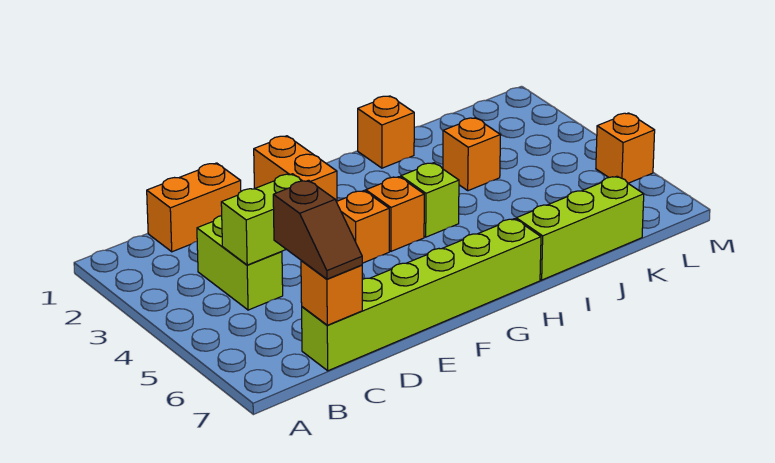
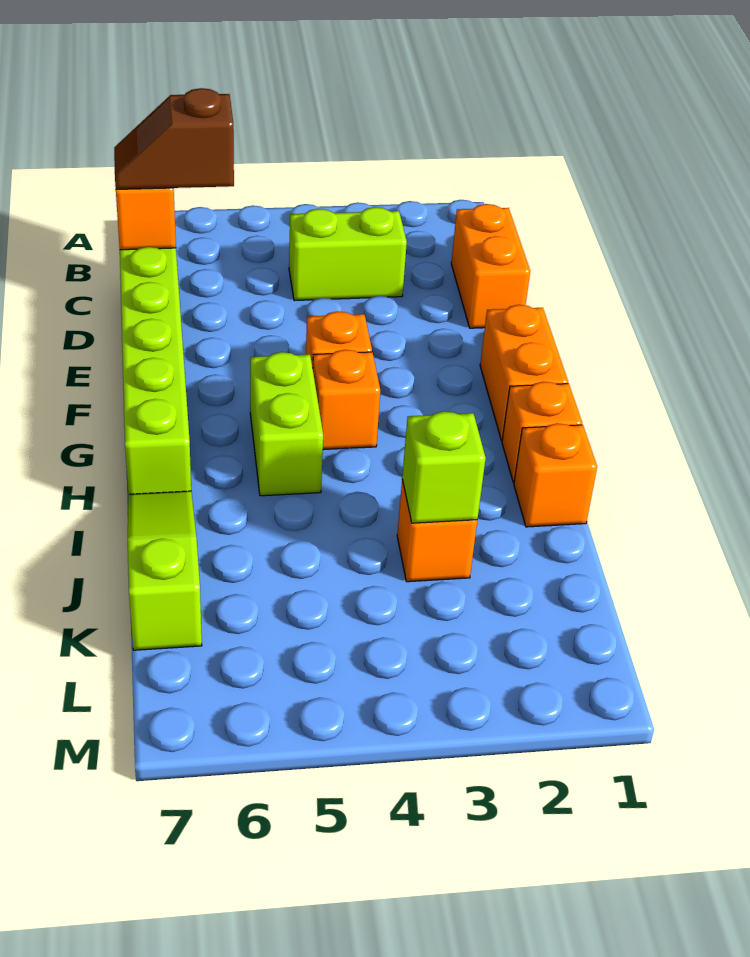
lime brick C4:D4 level 2 -> lime brick G5:H5 level 1
orange brick F1:F2 level 1 -> orange brick F1:G1 level 1
lime brick H4 level 1 -> lime brick J3 level 2
lime brick I7:K7 level 1 -> lime slope I7:K7 level 1 top K
orange brick M5 level 1 -> orange brick H1 level 1

